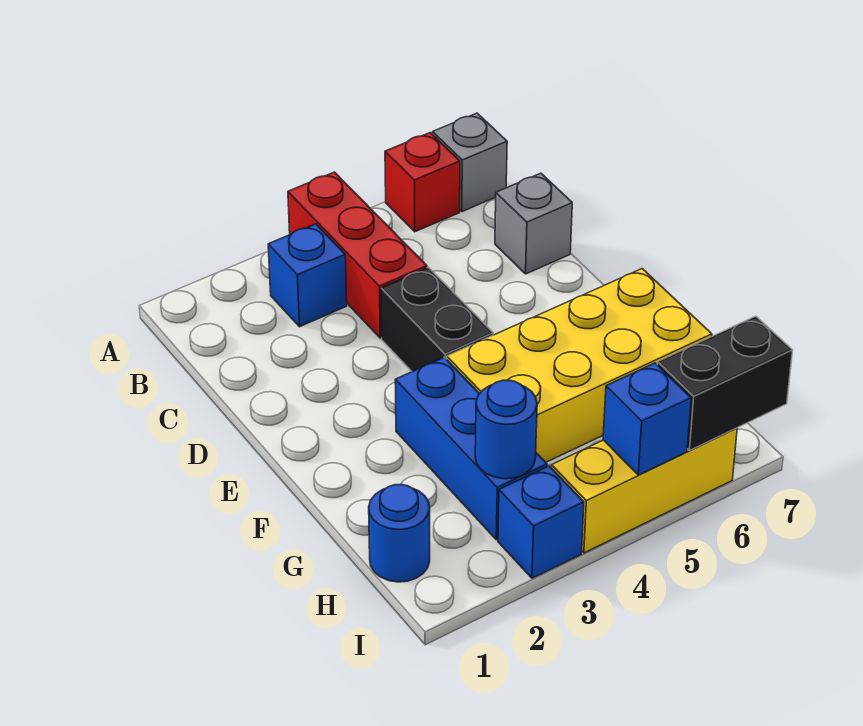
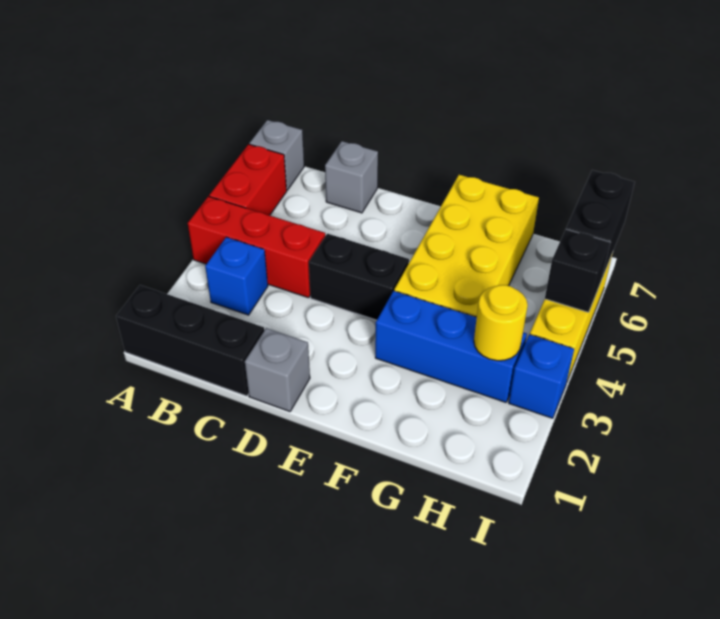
none -> black brick A1:C1 level 1
red brick A6 level 1 -> red brick A5:A6 level 1
none -> grey brick D1 level 1
blue round brick H1 level 1 -> none
blue round brick H3 level 2 -> yellow round brick H3 level 2
blue brick I5 level 2 -> black brick I5 level 2

